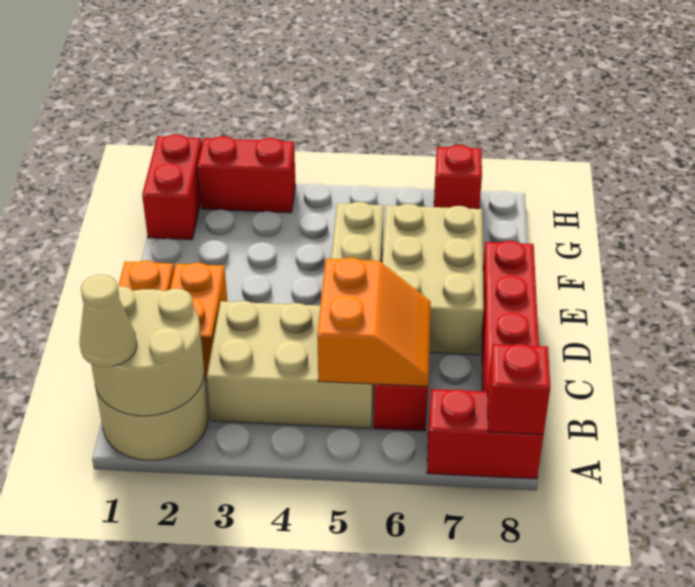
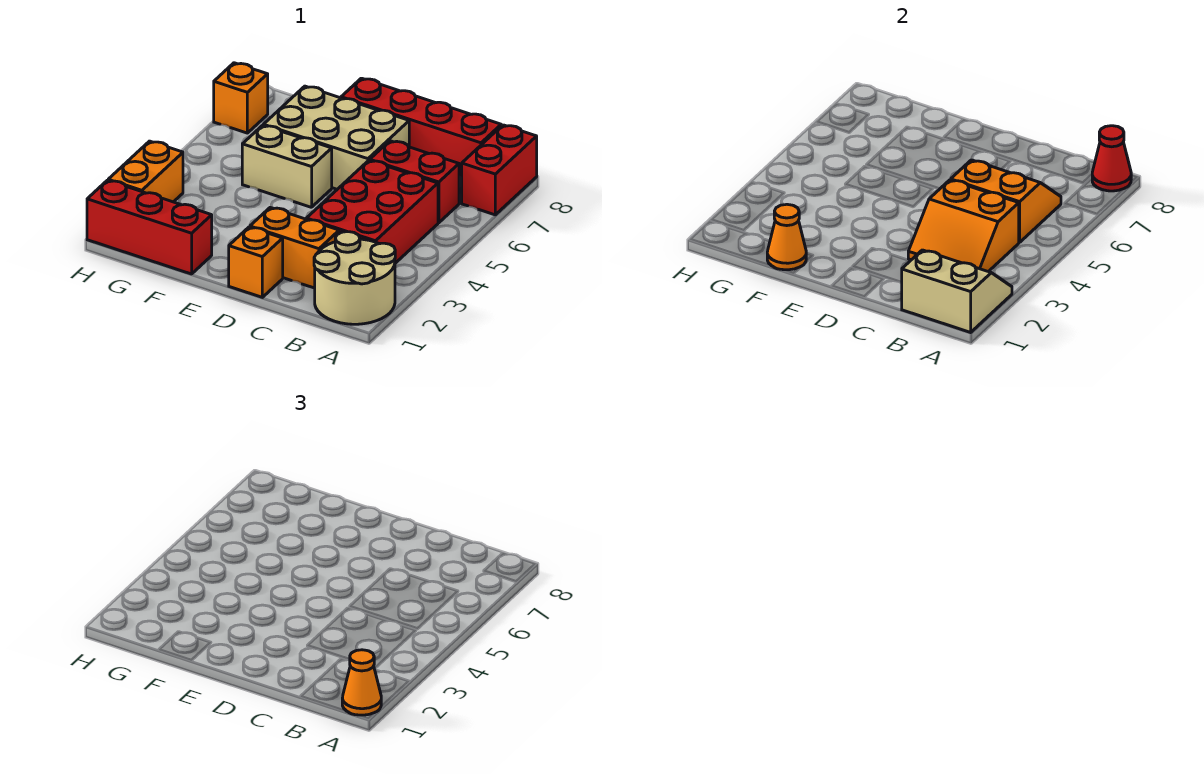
tan round brick A1:B2 level 2 -> tan slope A1:B2 level 2 top 1
tan cone A1 level 3 -> orange cone A1 level 3
red brick A8 level 2 -> red cone A8 level 2
tan brick B3:C5 level 1 -> red brick B3:C5 level 1
none -> orange slope B3:C4 level 2 top 4
none -> orange cone F1 level 2
red brick G1:H1 level 1 -> red brick F1:H1 level 1
red brick H2:H3 level 1 -> orange brick H2:H3 level 1
red brick H7 level 1 -> orange brick H7 level 1

